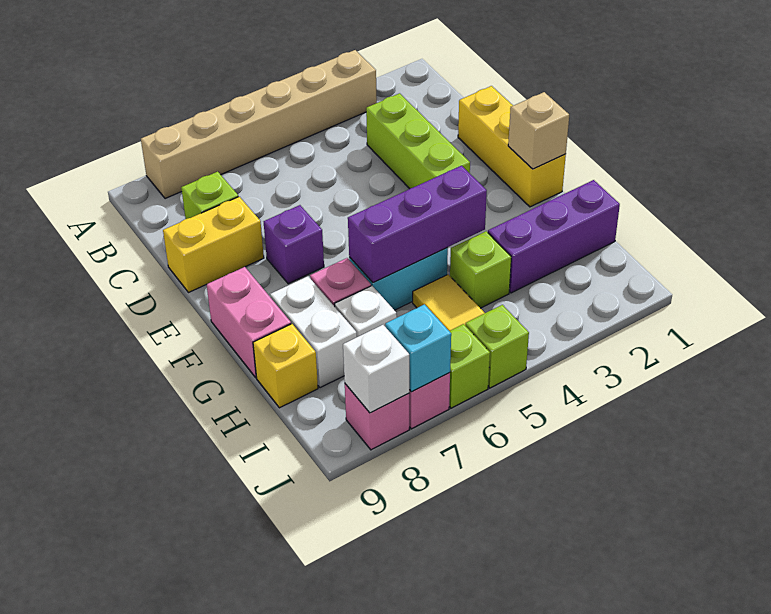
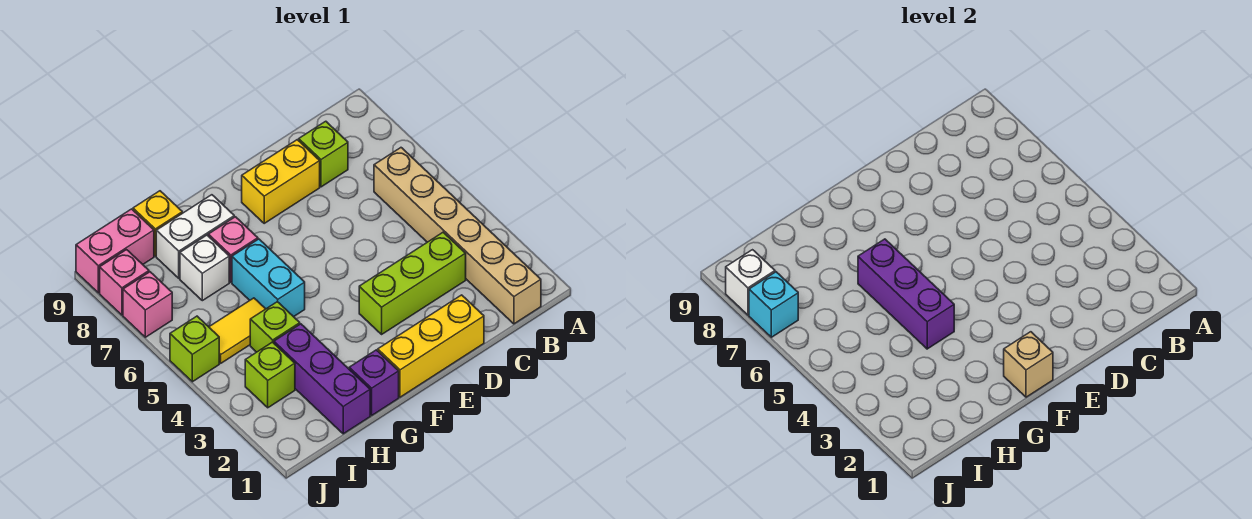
tan brick A3:A8 level 1 -> tan brick B1:B6 level 1
yellow brick D8:D9 level 1 -> yellow brick D8:E8 level 1
purple brick E7 level 1 -> purple brick G1 level 1
pink brick F9:G9 level 1 -> pink brick I9:J9 level 1
lime brick J6 level 1 -> lime brick I3 level 1

